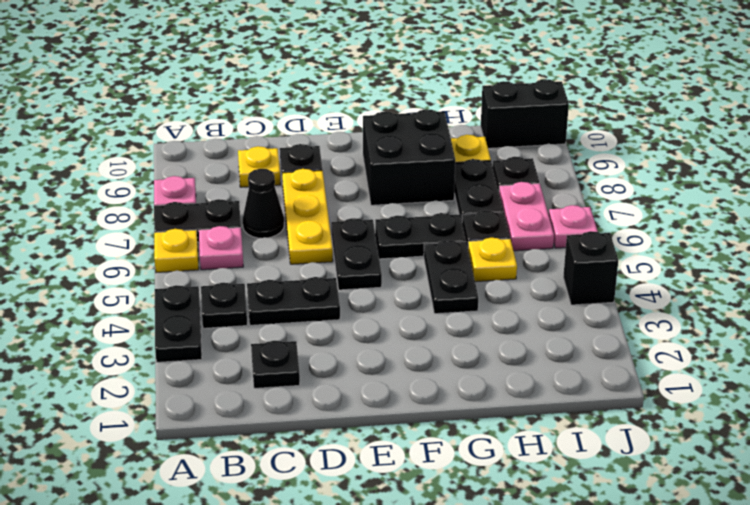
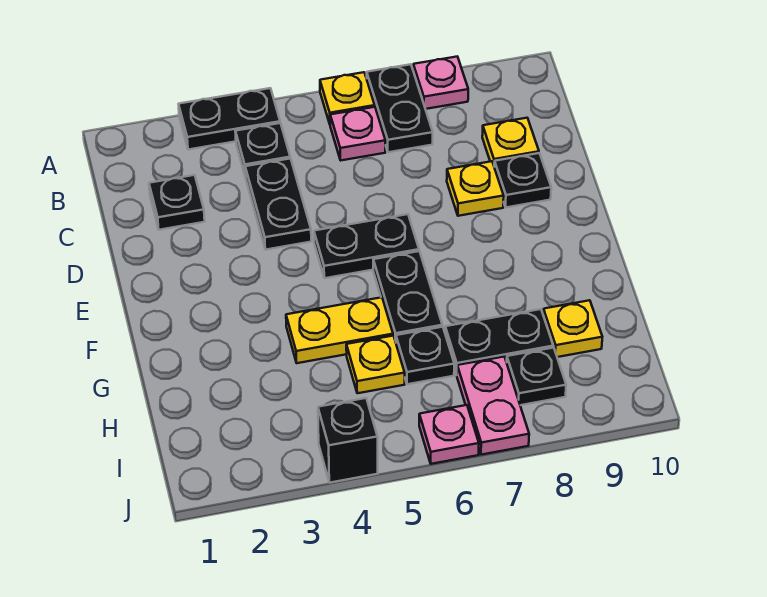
black cone C7 level 1 -> none
yellow plate D6:D8 level 1 -> yellow plate D8 level 1
black brick F8:G9 level 1 -> none
black plate G4:G5 level 1 -> yellow plate G4:G5 level 1
pink plate I6:I7 level 1 -> pink plate I7:J7 level 1
black brick I10:J10 level 1 -> none

